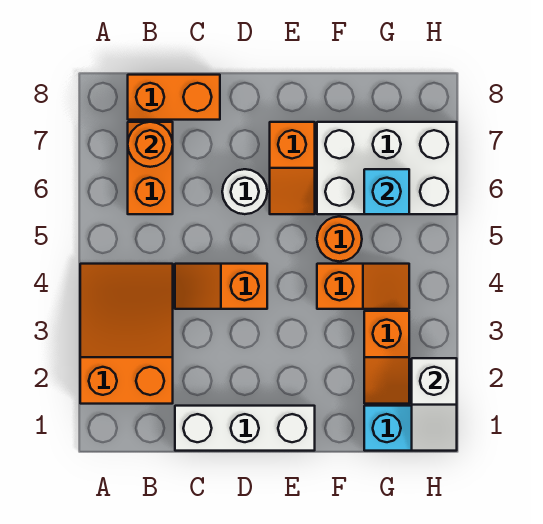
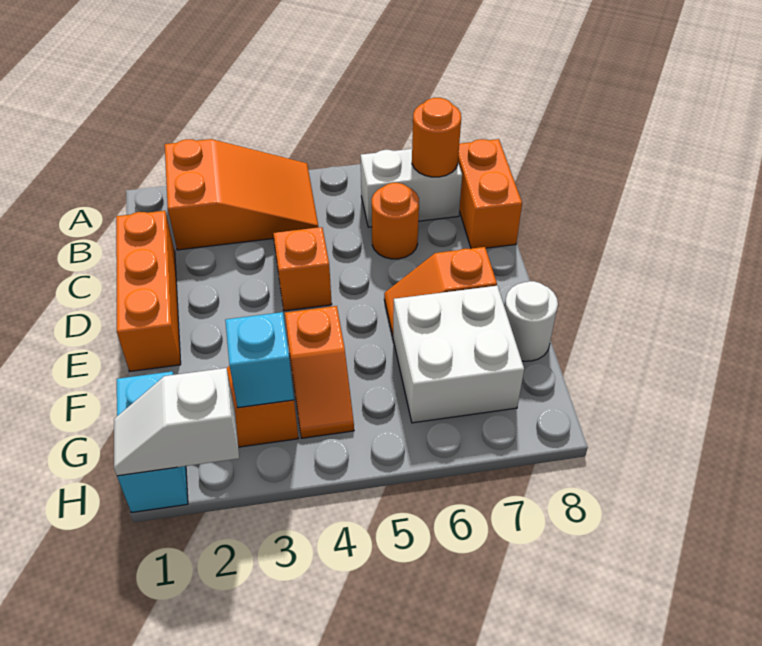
orange brick B6:B7 level 1 -> white brick B6:B7 level 1
white brick C1:E1 level 1 -> orange brick C1:E1 level 1
white round brick D6 level 1 -> white round brick F8 level 1
orange round brick F5 level 1 -> orange round brick C6 level 1
white brick F6:H7 level 1 -> white brick F6:G7 level 1
cyan brick G6 level 2 -> cyan brick G3 level 2

